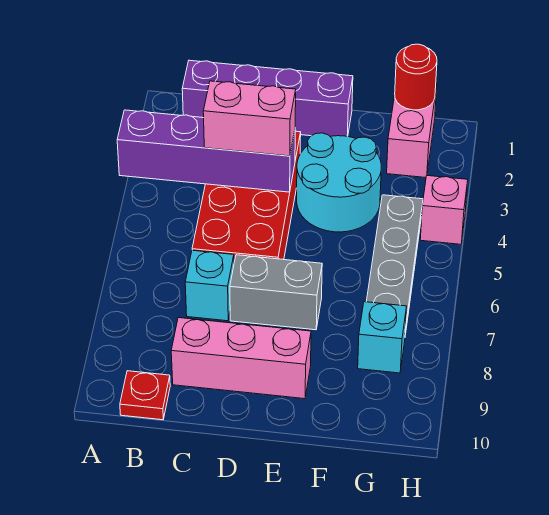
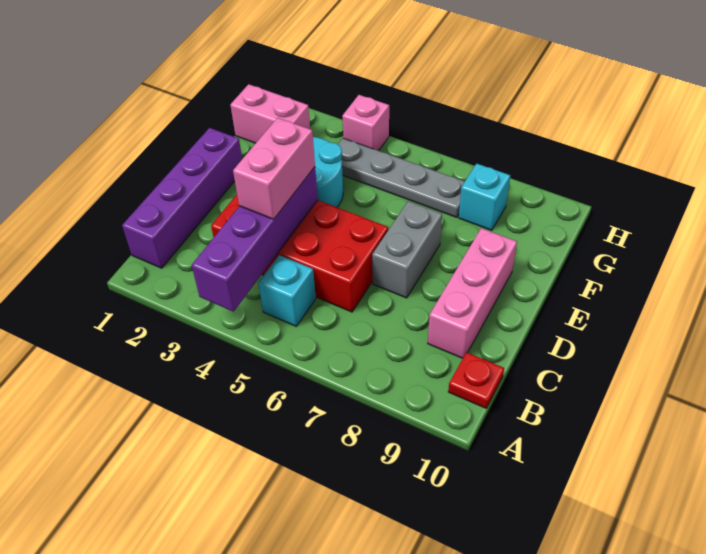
cyan brick C7 level 1 -> cyan brick B5 level 1
red round brick G1 level 2 -> none

